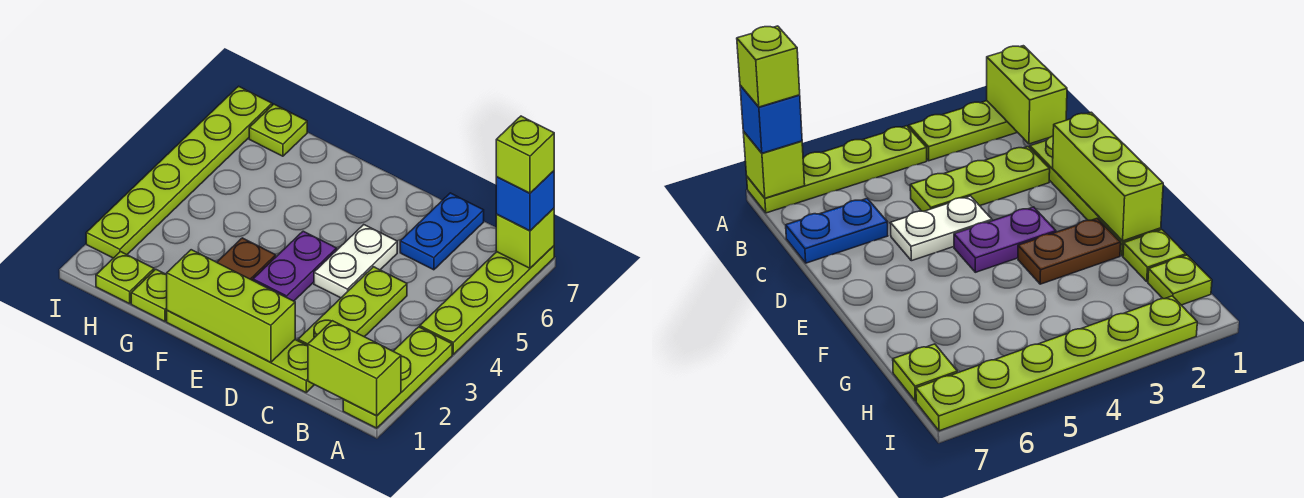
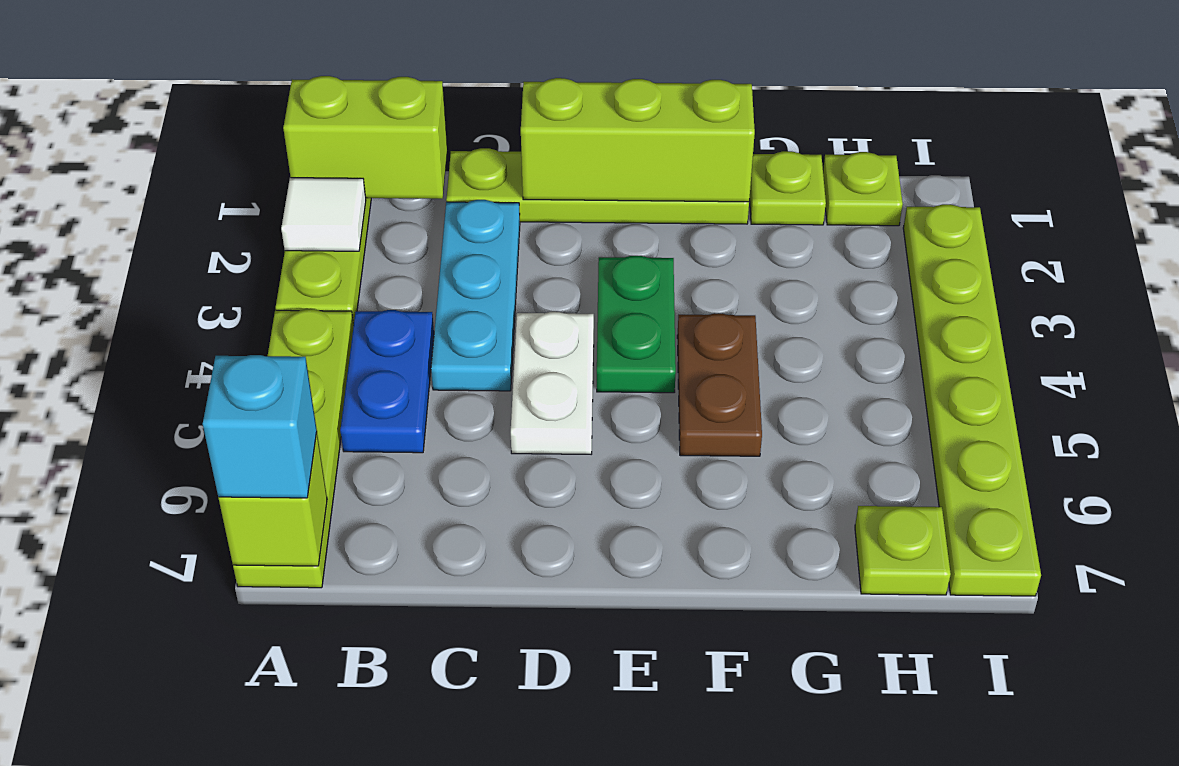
none -> white tile A2 level 2
blue brick A7 level 3 -> cyan brick A7 level 3
lime brick A7 level 4 -> none
lime plate C2:C4 level 1 -> cyan plate C2:C4 level 1
blue plate C6:C7 level 1 -> blue plate B4:B5 level 1
purple plate E3:E4 level 1 -> green plate E3:E4 level 1
brown plate F2:F3 level 1 -> brown plate F4:F5 level 1

